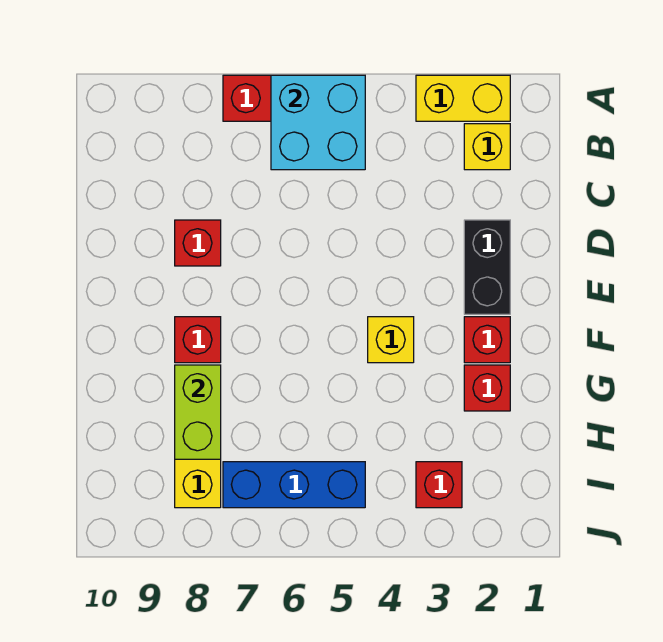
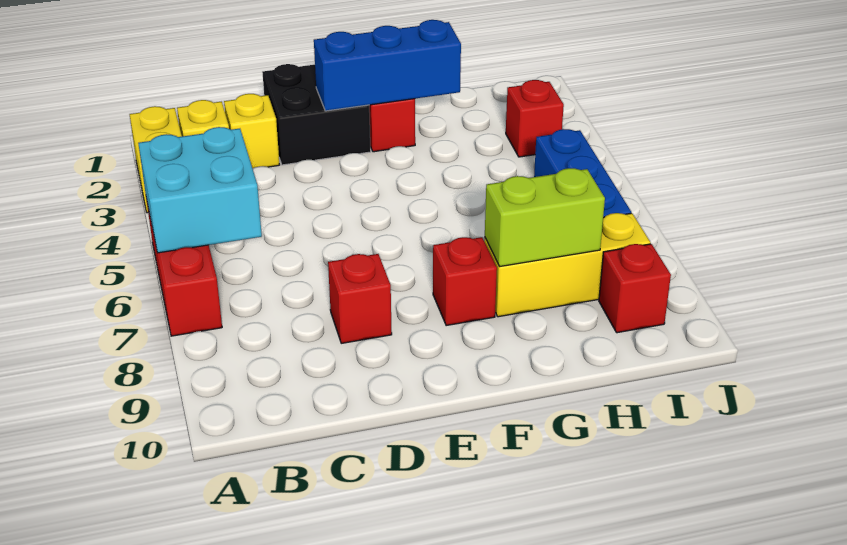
black brick D2:E2 level 1 -> black brick D1:E2 level 1
none -> blue brick E2:G2 level 2
yellow brick F4 level 1 -> yellow brick C2 level 1
red brick G2 level 1 -> red brick I9 level 1

